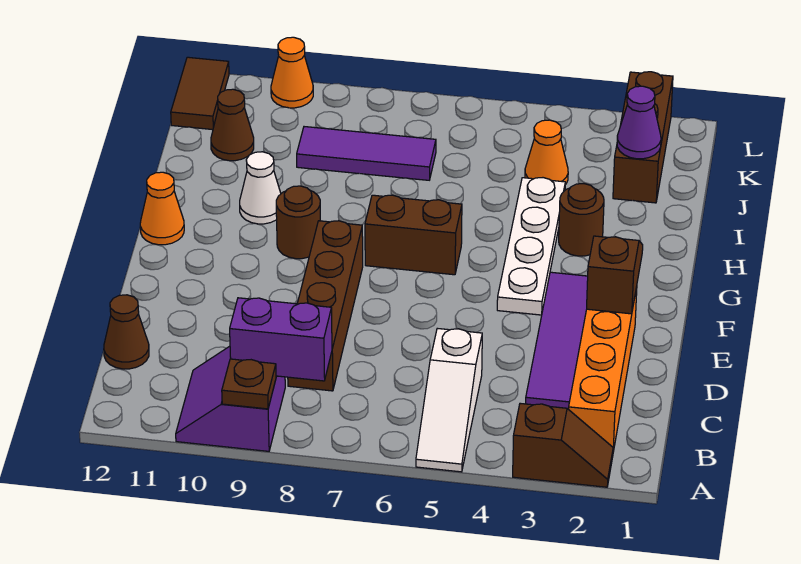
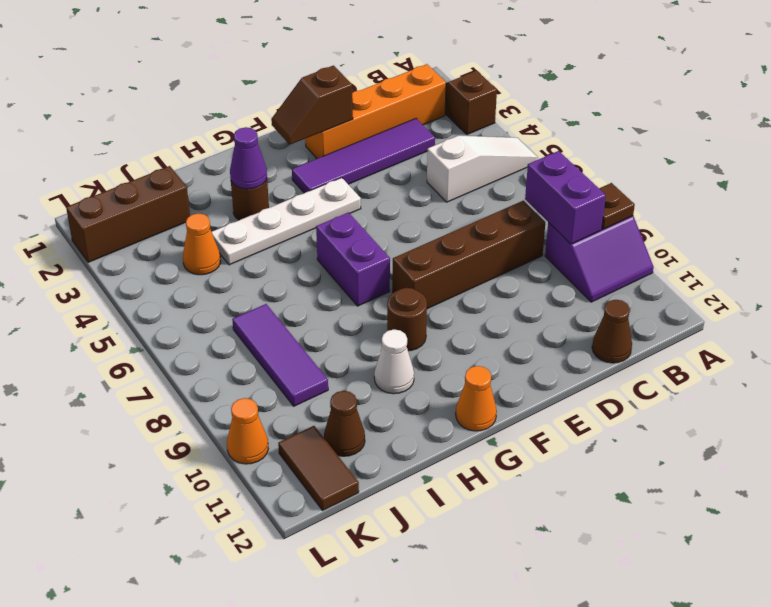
brown brick G6:G7 level 1 -> purple brick G6:G7 level 1
purple cone J2 level 2 -> purple cone H3 level 2
brown tile K12:L12 level 1 -> brown tile K11:K12 level 1

